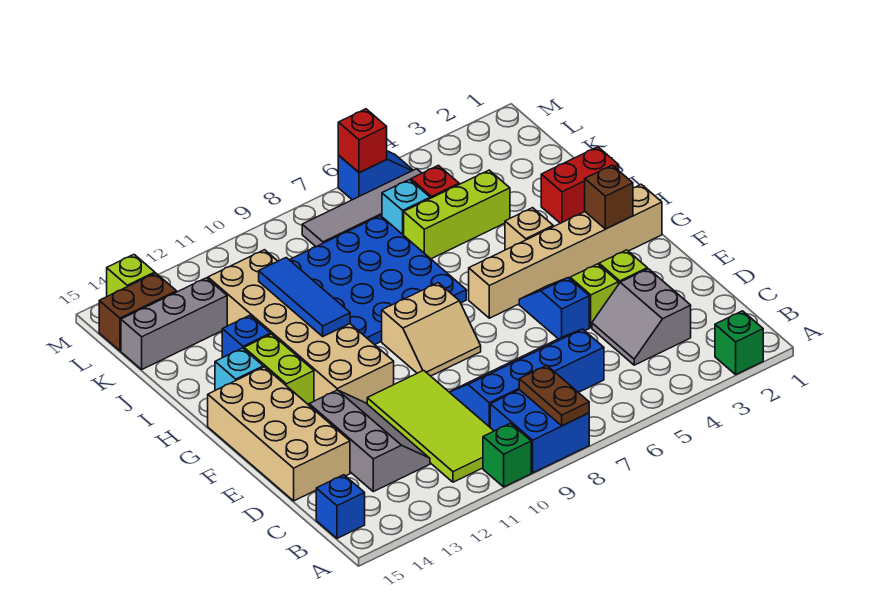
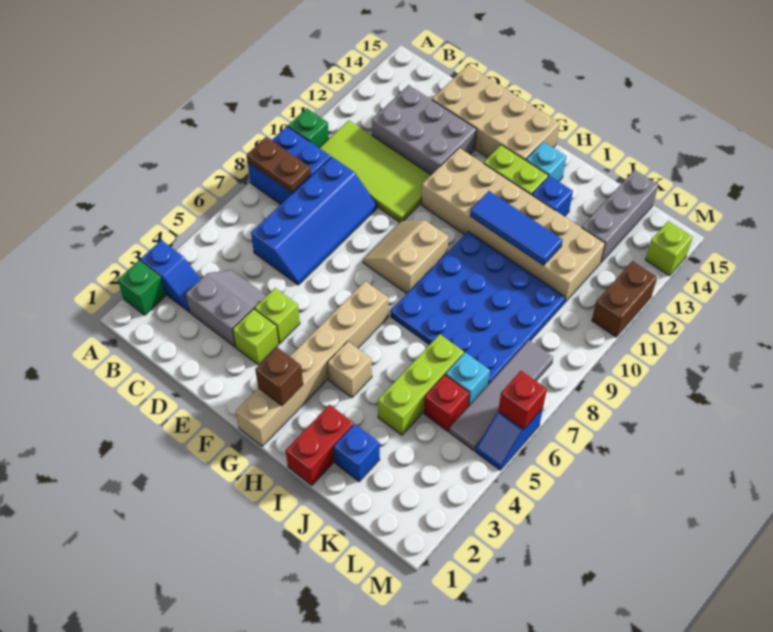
blue brick B15 level 1 -> blue brick J2 level 1
grey slope C12:E13 level 1 top 13 -> grey brick C12:E13 level 1
blue slope E5:F5 level 1 top E -> blue slope A3:B3 level 1 top A
brown brick L14:L15 level 1 -> brown brick M11:M12 level 1

